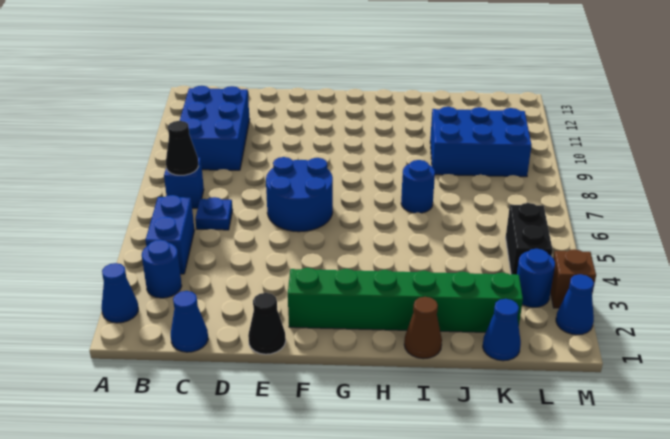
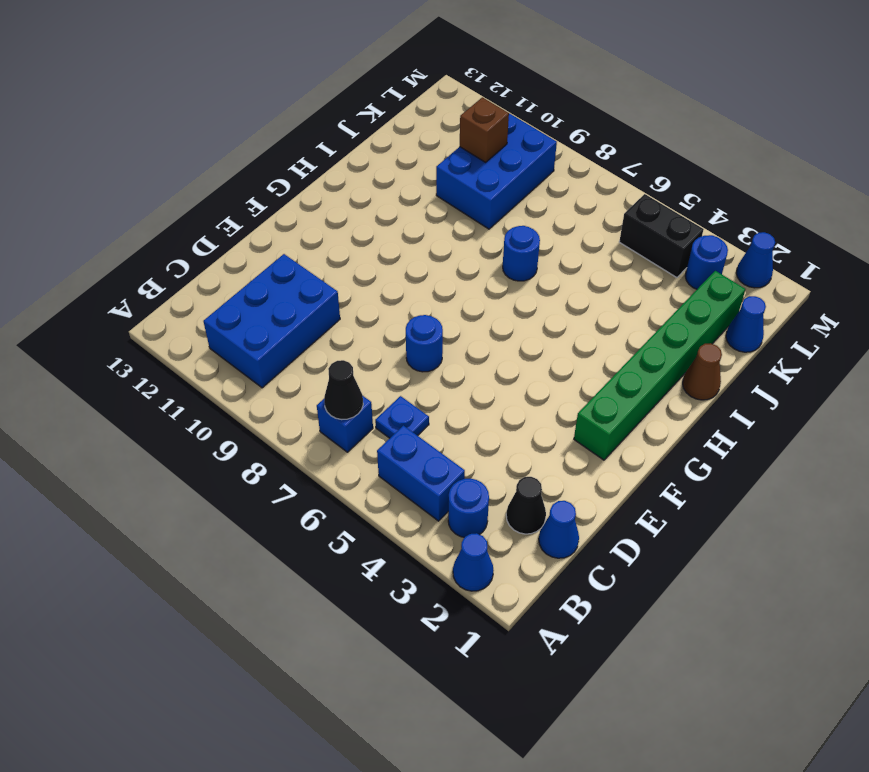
blue brick B9:C11 level 1 -> blue brick B10:D11 level 1
black cone E1 level 1 -> black cone C2 level 1
blue round brick E6:F7 level 1 -> blue round brick E7 level 1
brown brick M3 level 1 -> brown brick K10 level 2

